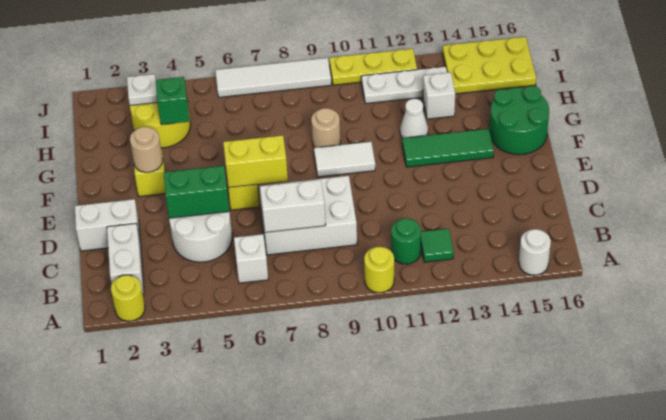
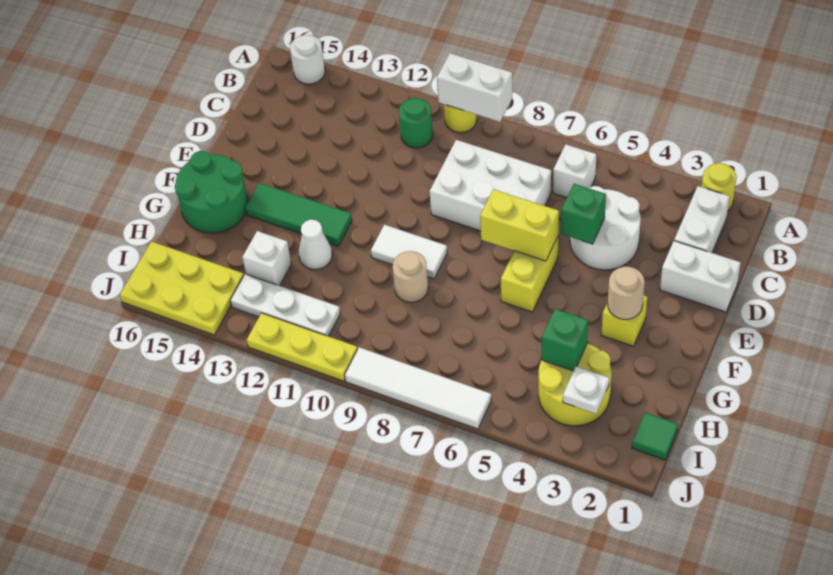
green tile B12 level 1 -> green tile I1 level 1
white brick C7:C8 level 2 -> white brick A9:A10 level 2
green brick D4:D5 level 2 -> green brick D5 level 2

